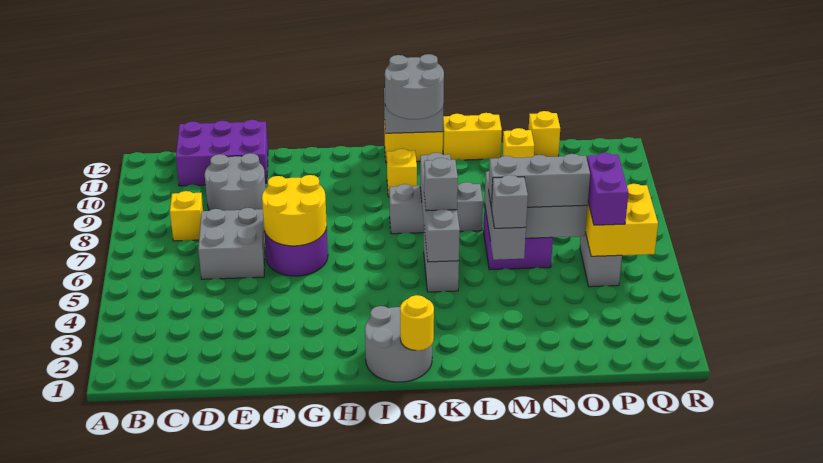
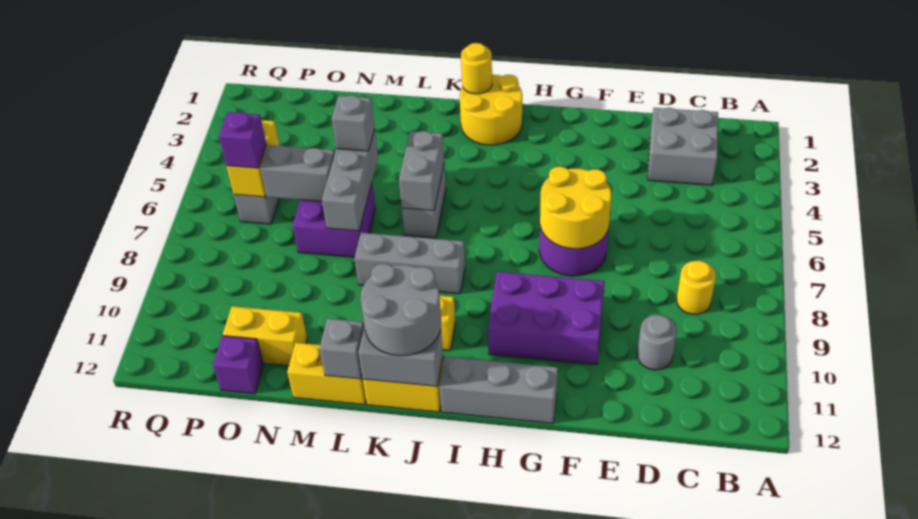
yellow brick C8 level 1 -> yellow round brick C8 level 1
purple brick C11:E12 level 1 -> purple brick F9:H10 level 1
grey brick D6:E7 level 1 -> grey brick C2:D3 level 1
grey round brick D9:E10 level 1 -> grey round brick D10 level 1
grey round brick I1:J2 level 1 -> yellow round brick I1:J2 level 1
grey brick K5:K8 level 2 -> grey brick K5:K6 level 2
grey brick K6 level 3 -> grey brick L12 level 2
grey brick M6:O6 level 3 -> grey brick G12:I12 level 1
yellow brick N11 level 1 -> yellow brick N11:O11 level 1
yellow brick O12 level 1 -> purple brick O12 level 1
yellow brick P5:Q6 level 2 -> yellow brick P5:P6 level 2
purple brick P5:P6 level 3 -> purple brick P6 level 3

